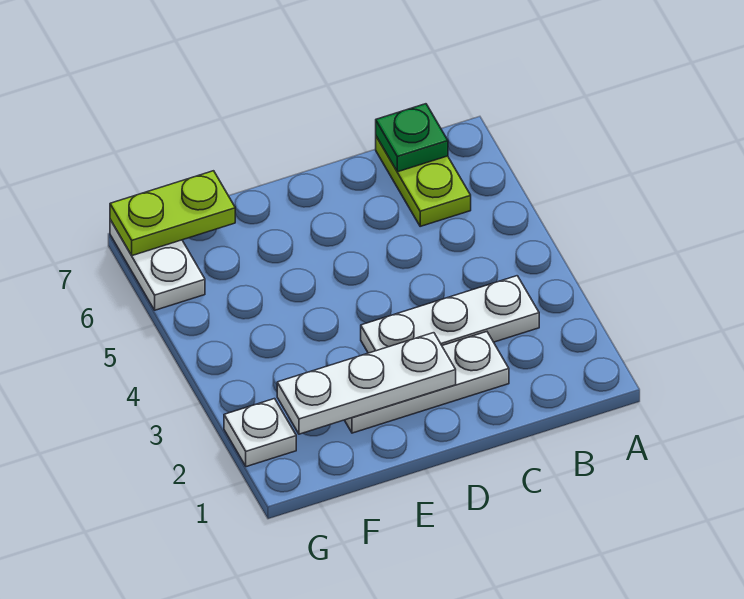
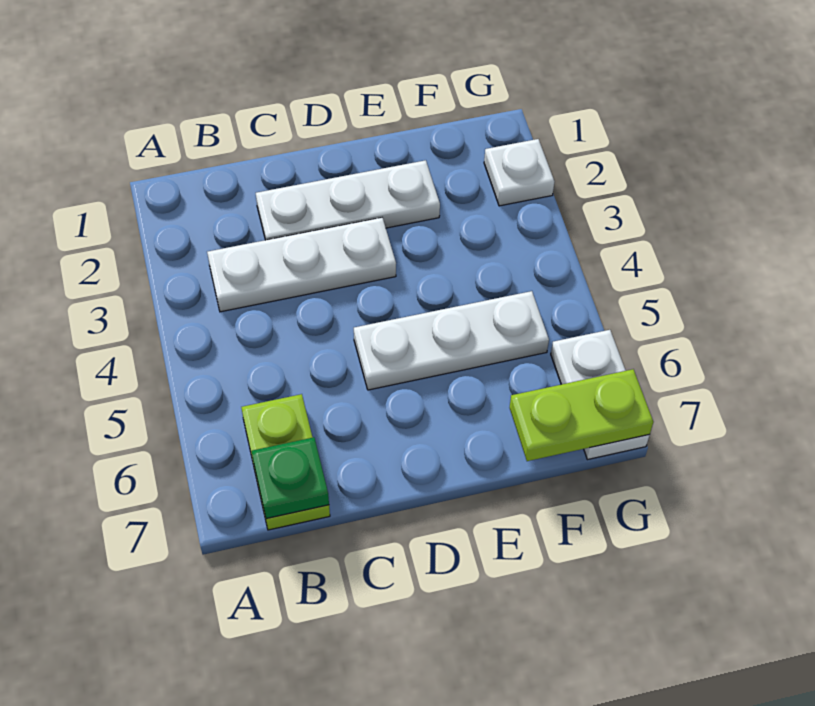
white plate D2:F2 level 2 -> white plate D5:F5 level 1

